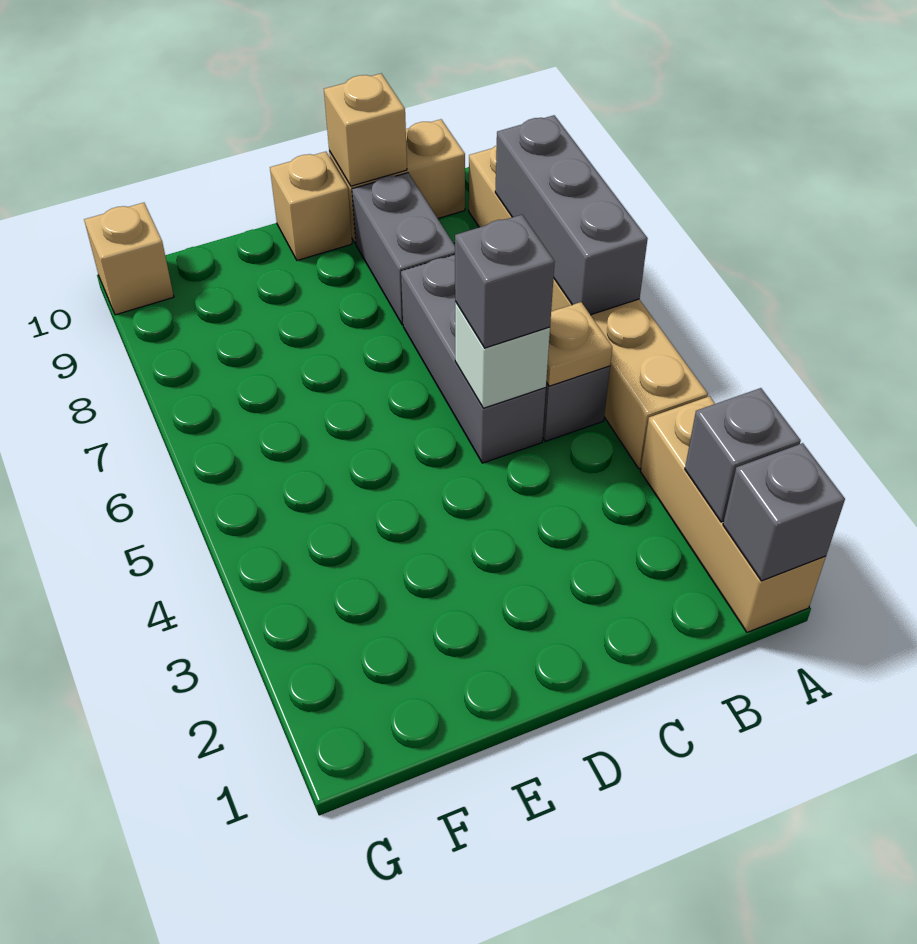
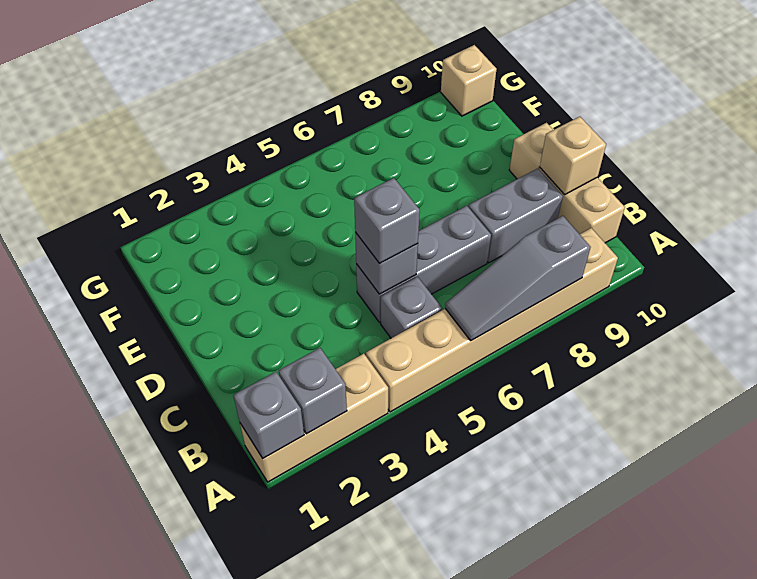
grey brick A6:A8 level 2 -> grey slope A6:A8 level 2 top 8
tan plate B5 level 2 -> none
white brick C5 level 2 -> grey brick C5 level 2

